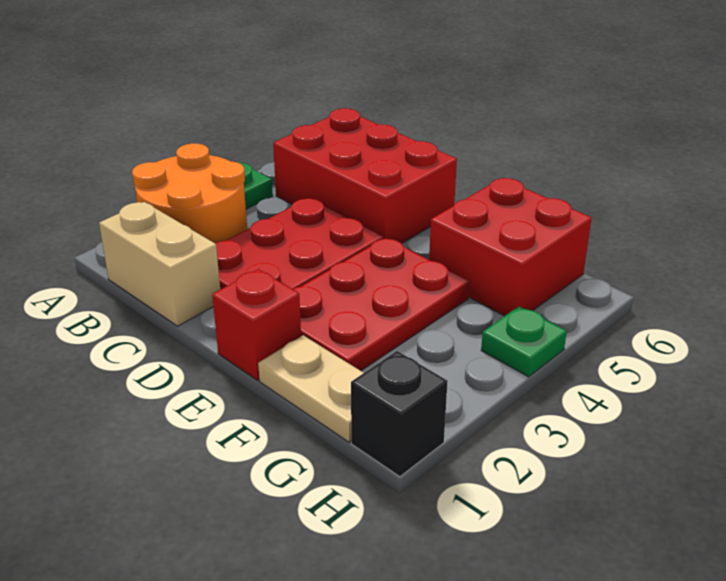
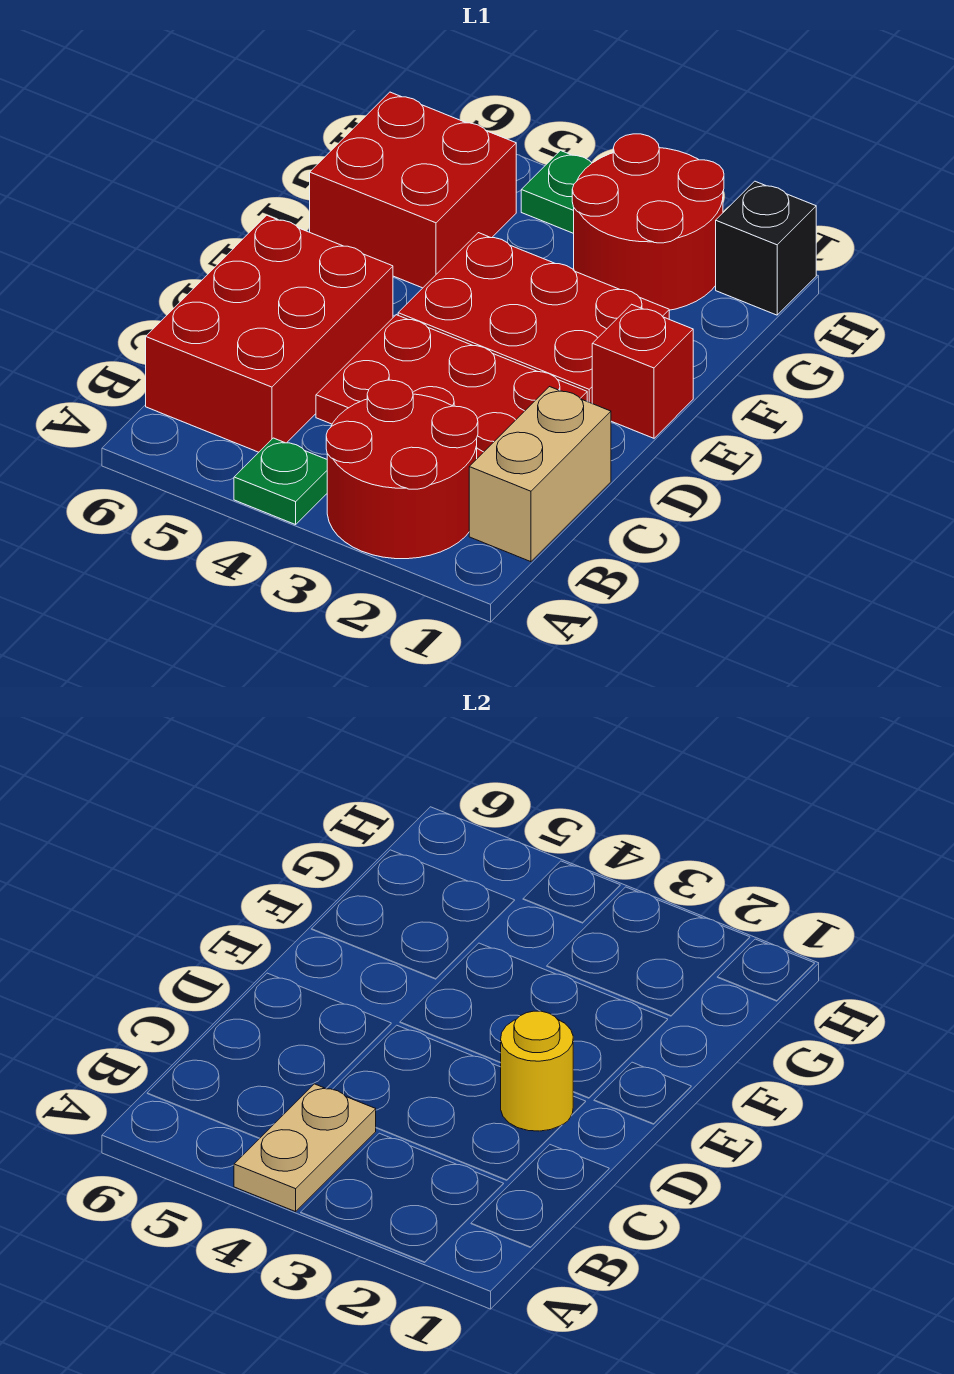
orange round brick A2:B3 level 1 -> red round brick A2:B3 level 1
none -> yellow round brick D2 level 2
tan plate F1:G1 level 1 -> tan plate A4:B4 level 2
none -> red round brick G2:H3 level 1

